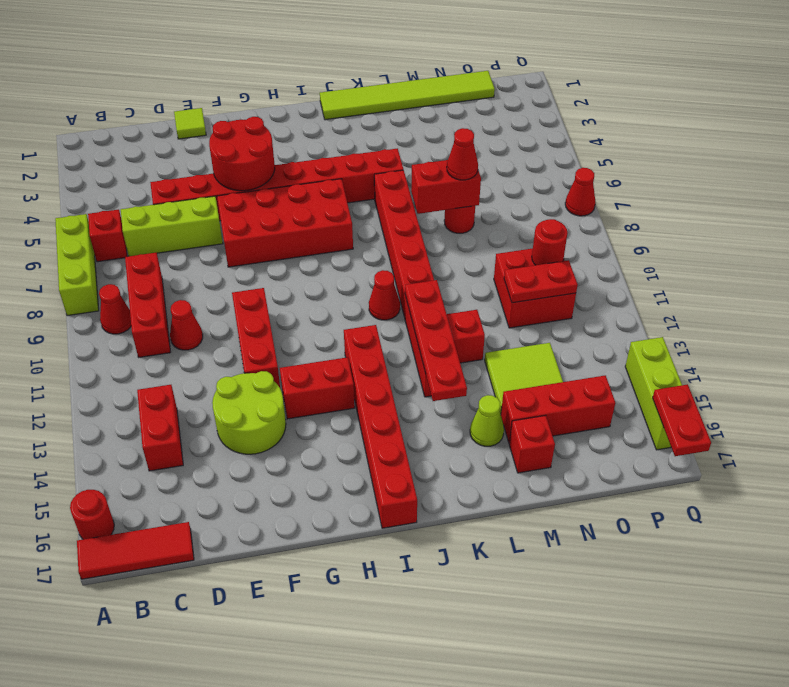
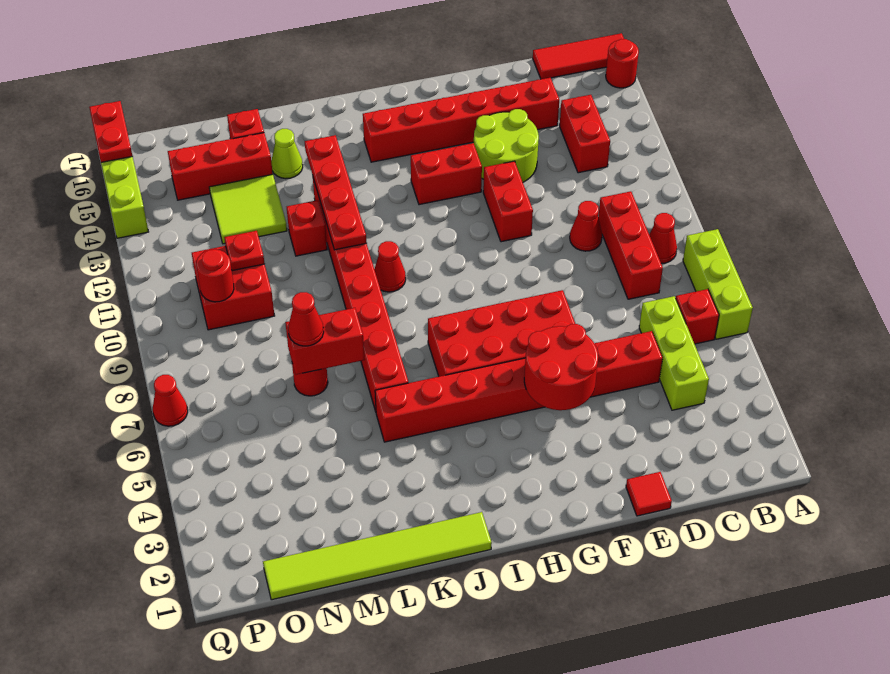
lime brick C6:E6 level 1 -> lime brick C4:C6 level 1
lime tile E1 level 1 -> red tile E1 level 1
red brick F10:F12 level 1 -> red brick F11:F12 level 1
red brick I12:I17 level 1 -> red brick D15:I15 level 1
red plate N11:O11 level 2 -> red plate N11 level 2

